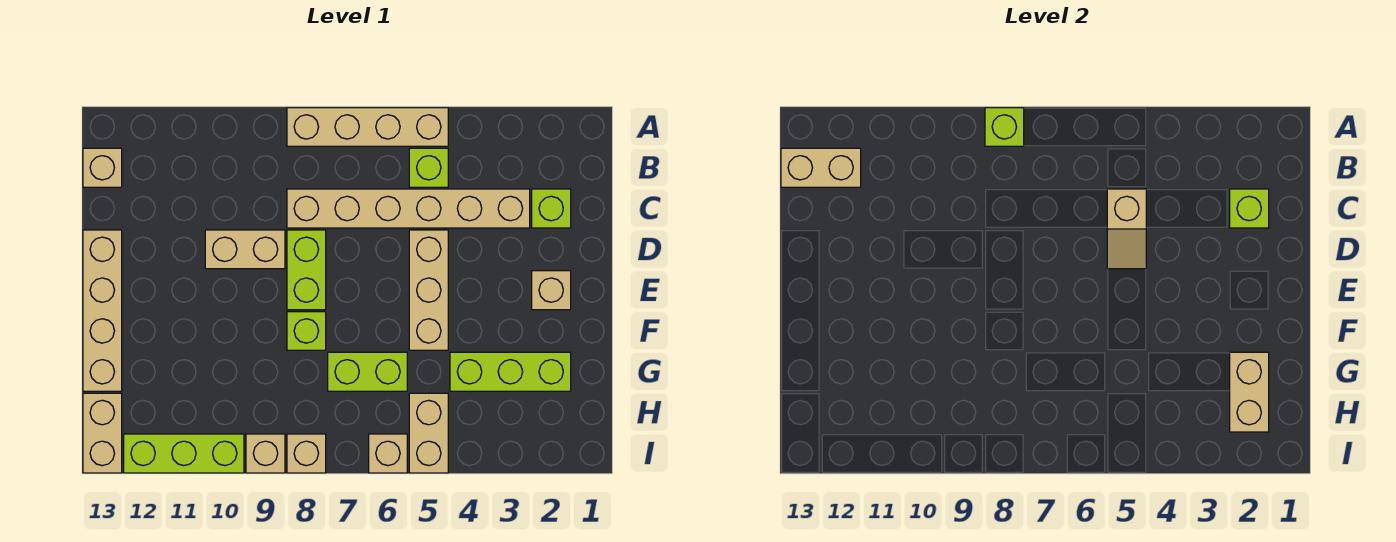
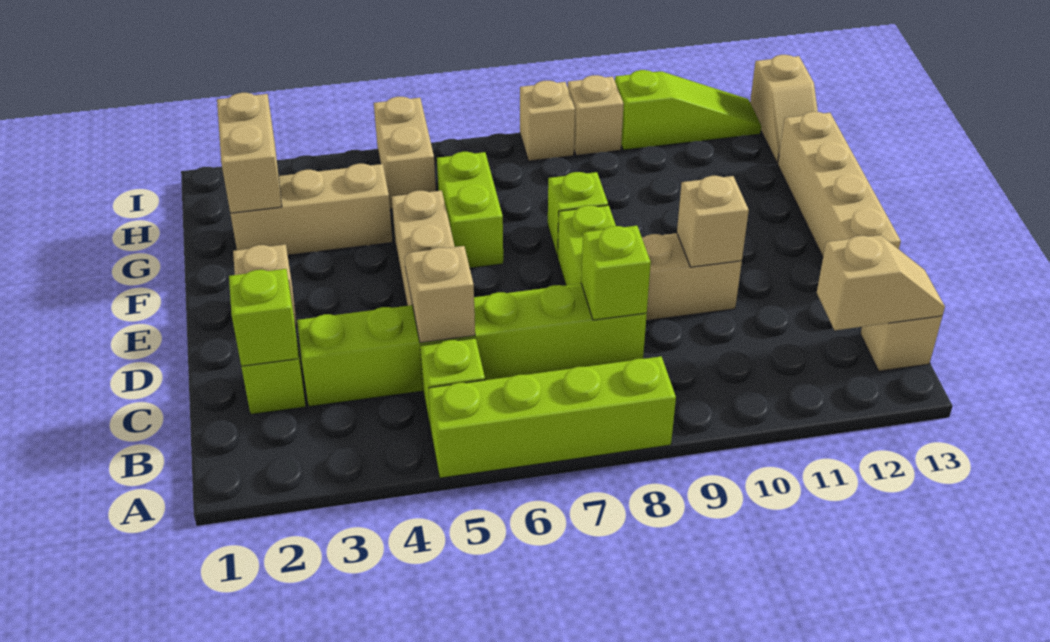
tan brick A5:A8 level 1 -> lime brick A5:A8 level 1
lime brick A8 level 2 -> lime brick C8 level 2
tan brick B12:B13 level 2 -> tan slope B12:B13 level 2 top 12
tan brick C3:C8 level 1 -> lime brick C3:C8 level 1
lime brick G2:G4 level 1 -> tan brick G2:G4 level 1
lime brick G6:G7 level 1 -> lime brick F6:G6 level 1
tan brick H13:I13 level 1 -> tan slope H13:I13 level 1 top I
tan brick I6 level 1 -> tan brick D10 level 2
lime brick I10:I12 level 1 -> lime slope I10:I12 level 1 top 10

